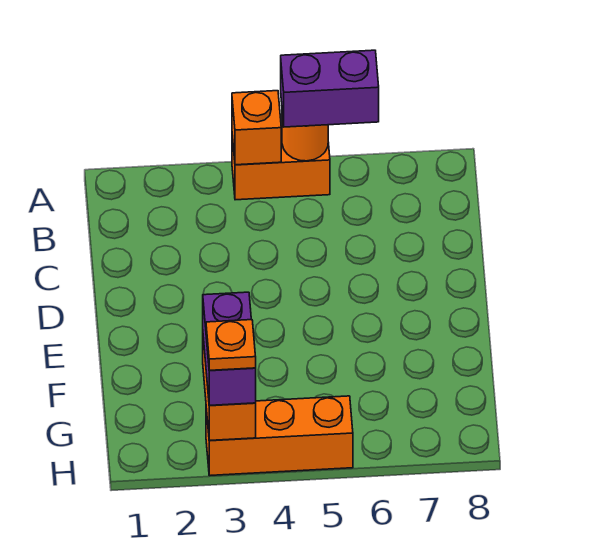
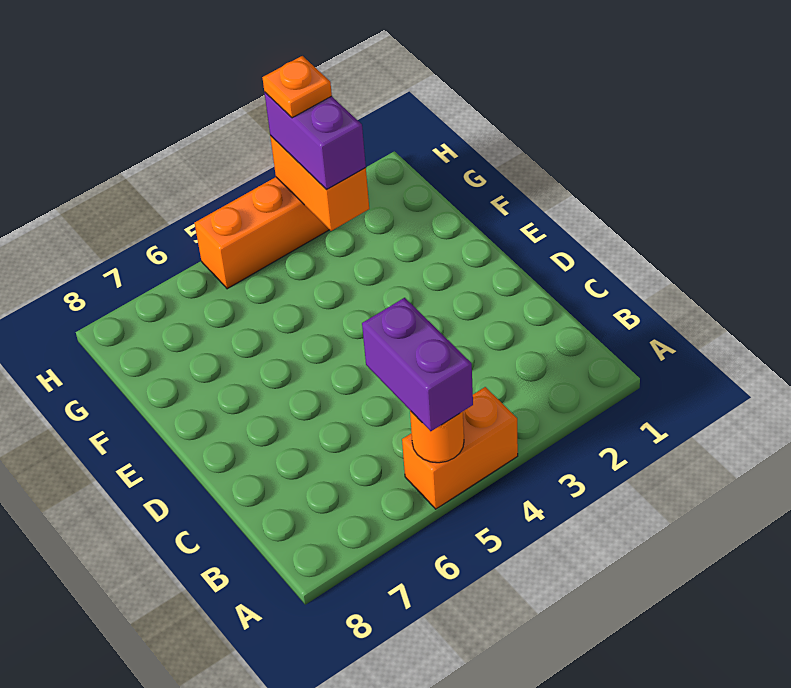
orange brick A4 level 2 -> none
purple brick A5:A6 level 3 -> purple brick A5:B5 level 3

